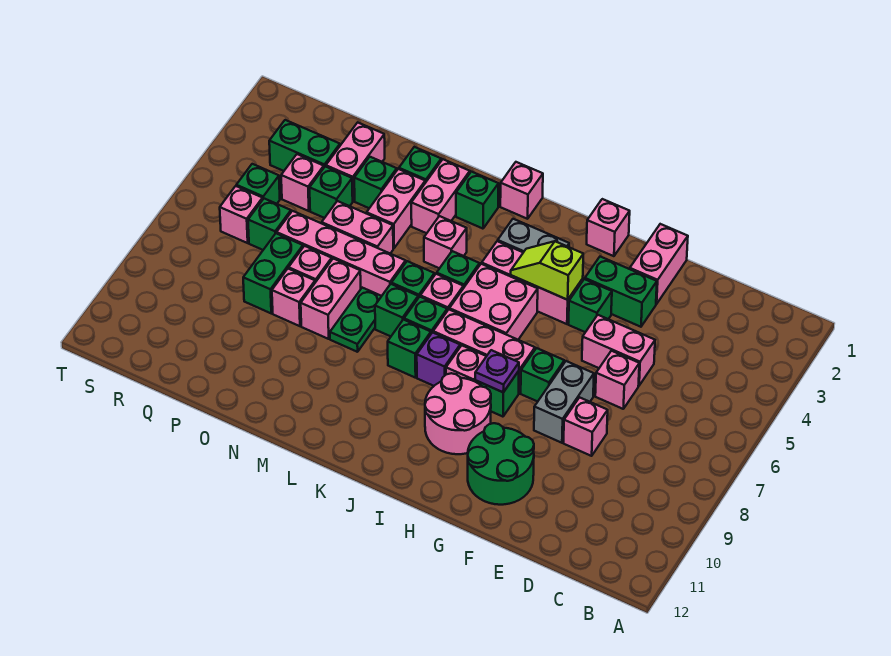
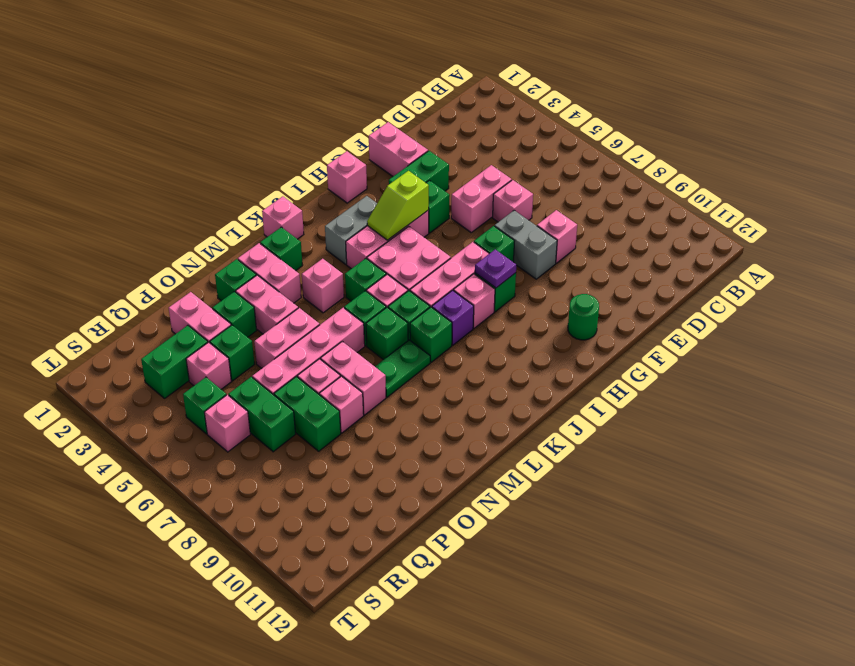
green round brick F10:G11 level 1 -> green round brick G11 level 1
pink round brick H9:I10 level 1 -> none
green plate M7:M8 level 1 -> green plate L8:M8 level 1
green brick Q6 level 1 -> green brick Q6:Q7 level 1

